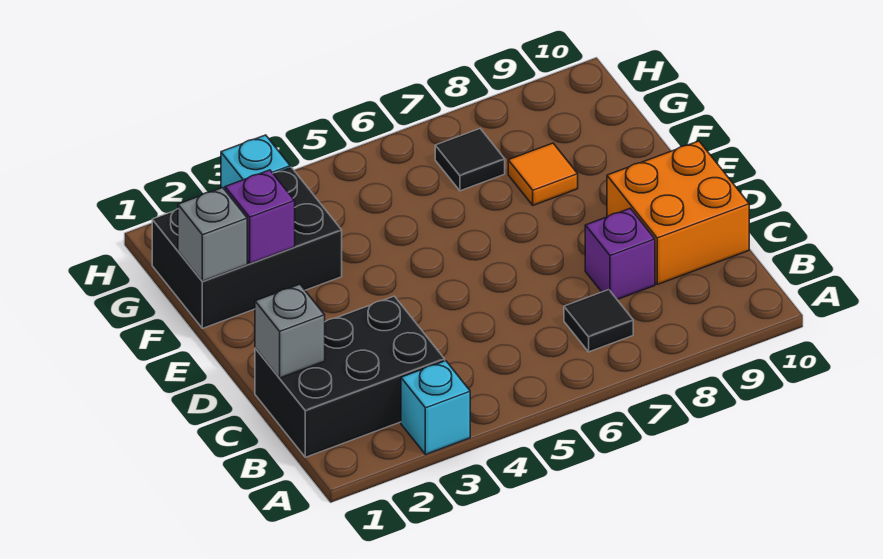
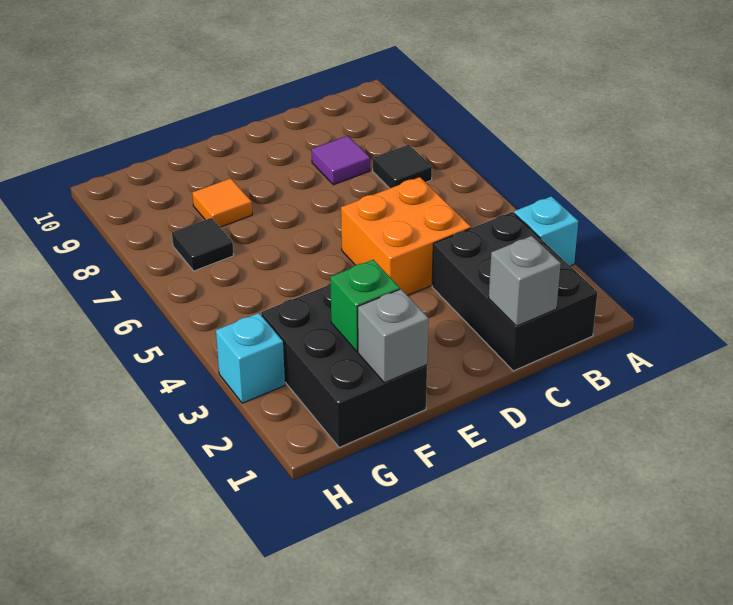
purple brick C8 level 1 -> purple tile C8 level 1
orange brick C9:D10 level 1 -> orange brick C4:D5 level 1
purple brick F2 level 2 -> green brick F2 level 2

